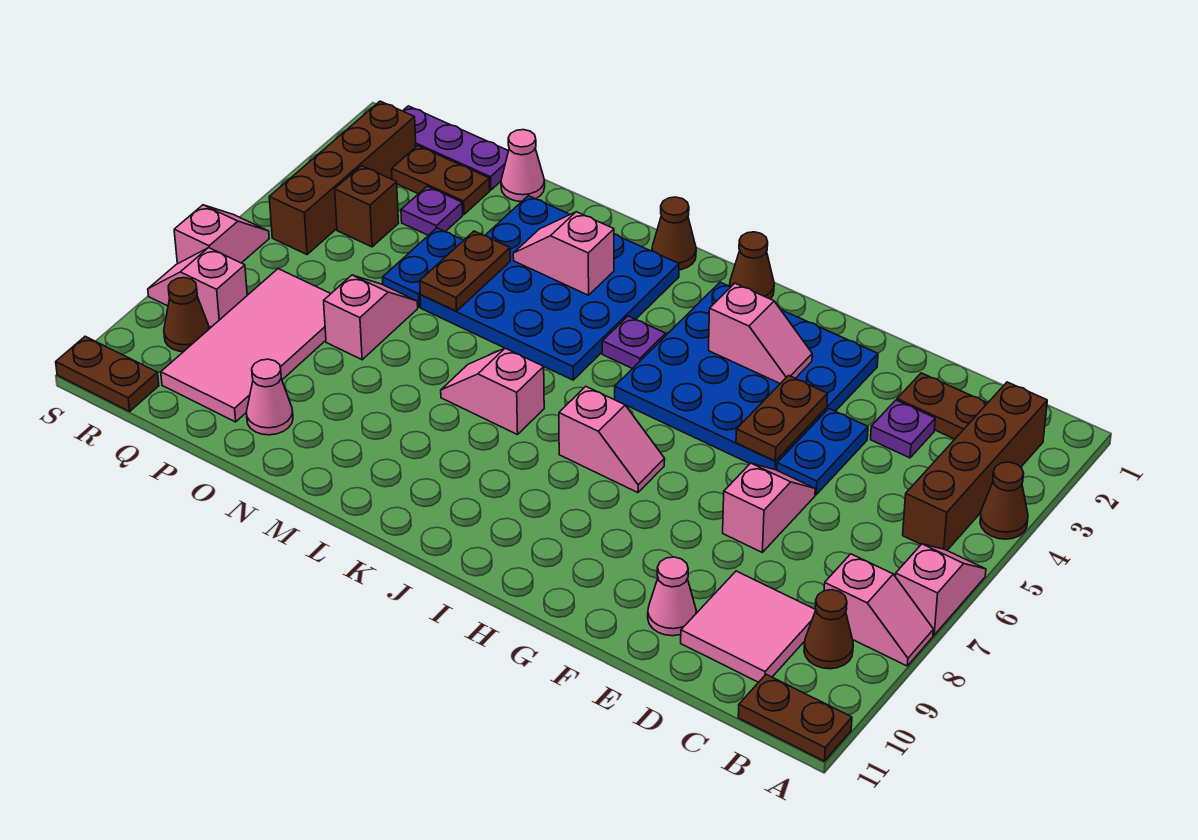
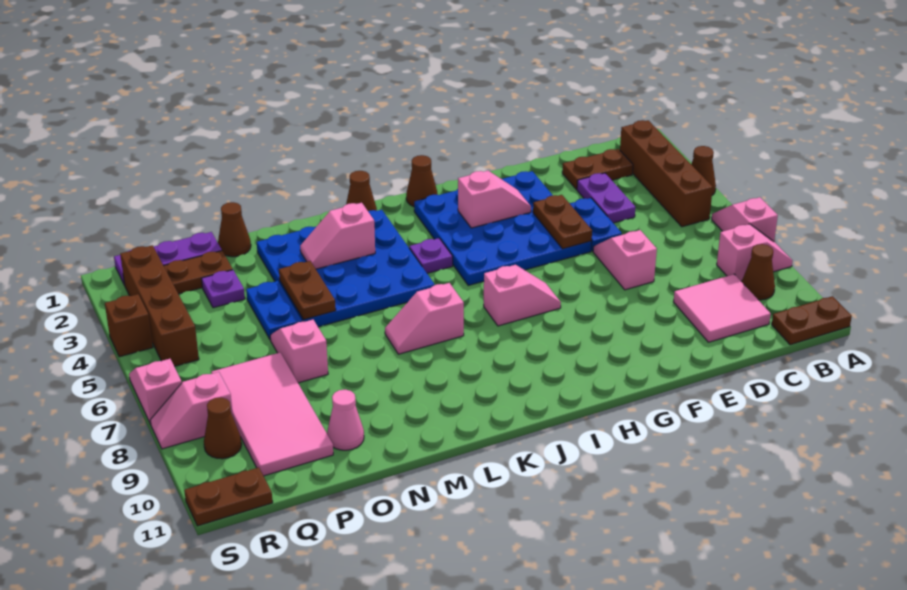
purple plate D3 level 1 -> purple plate D3:D4 level 1
pink cone E10 level 1 -> none
pink cone O1 level 1 -> brown cone O1 level 1
brown brick Q4 level 1 -> brown brick S4 level 1

